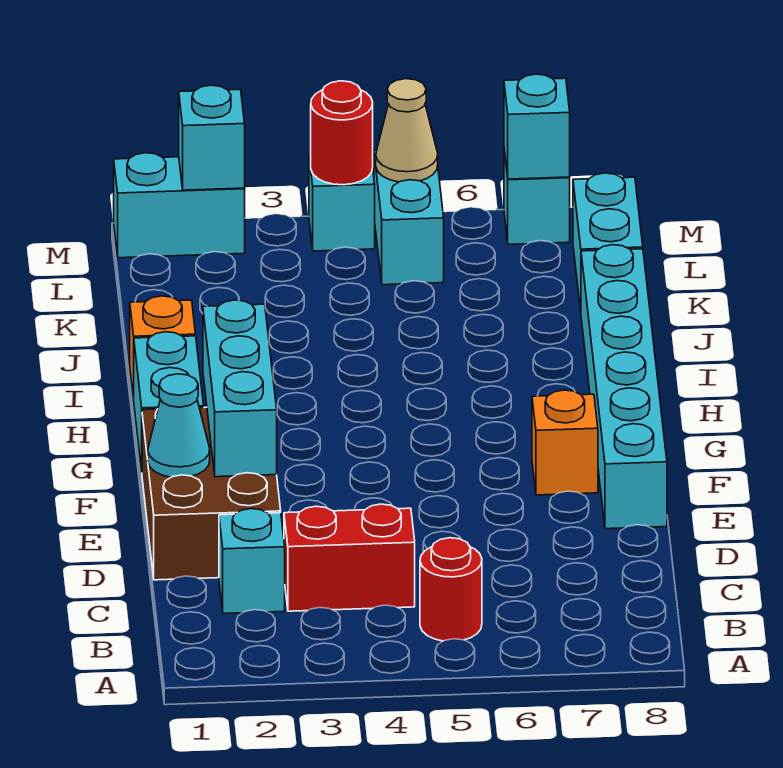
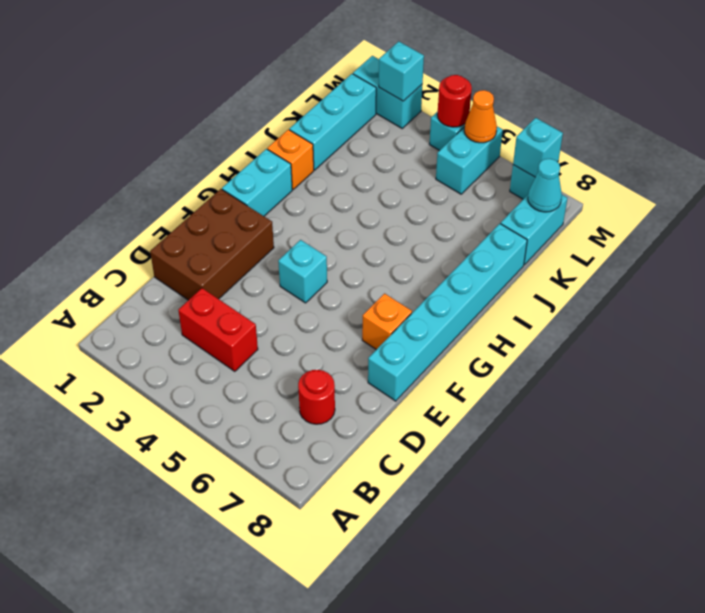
red round brick B5 level 1 -> red round brick C7 level 1
cyan brick C2 level 1 -> cyan brick F4 level 1
cyan cone E1 level 2 -> cyan cone L8 level 2
cyan brick E2:G2 level 2 -> cyan brick J1:L1 level 1
tan cone M5 level 2 -> orange cone M5 level 2

